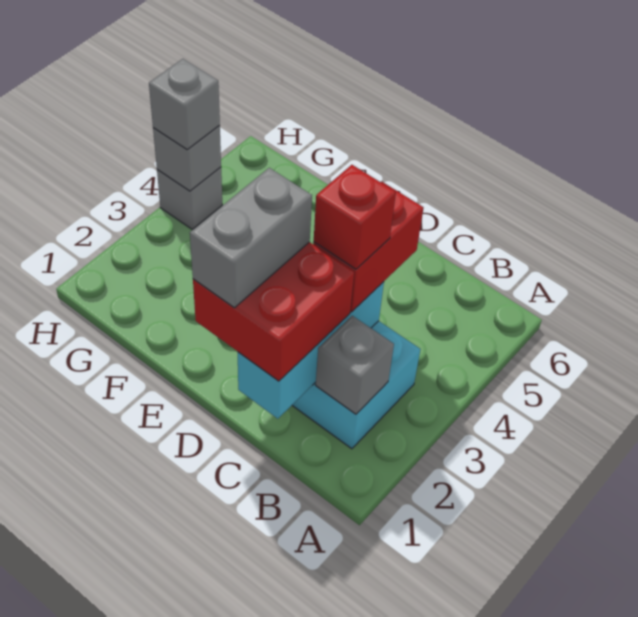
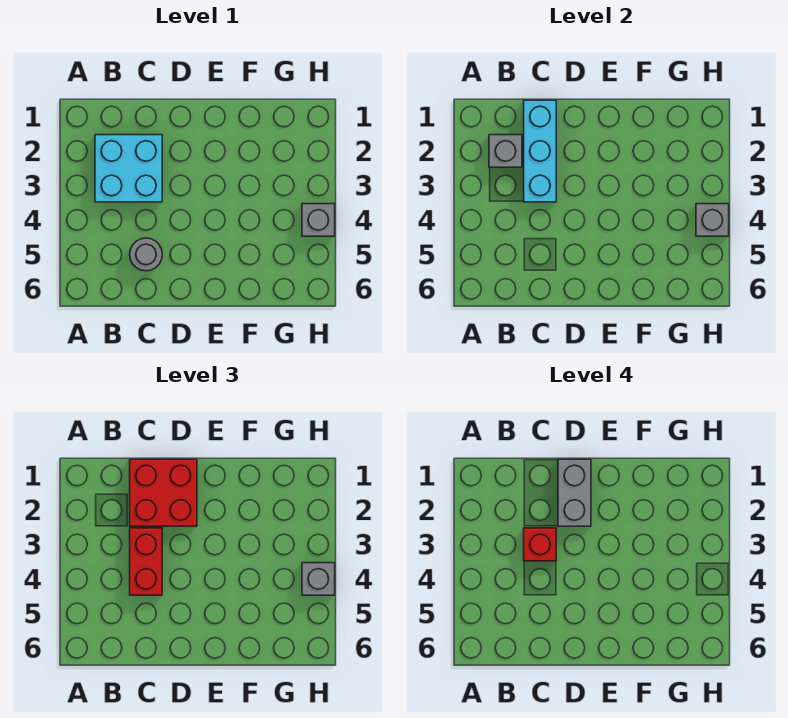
none -> grey round brick C5 level 1

